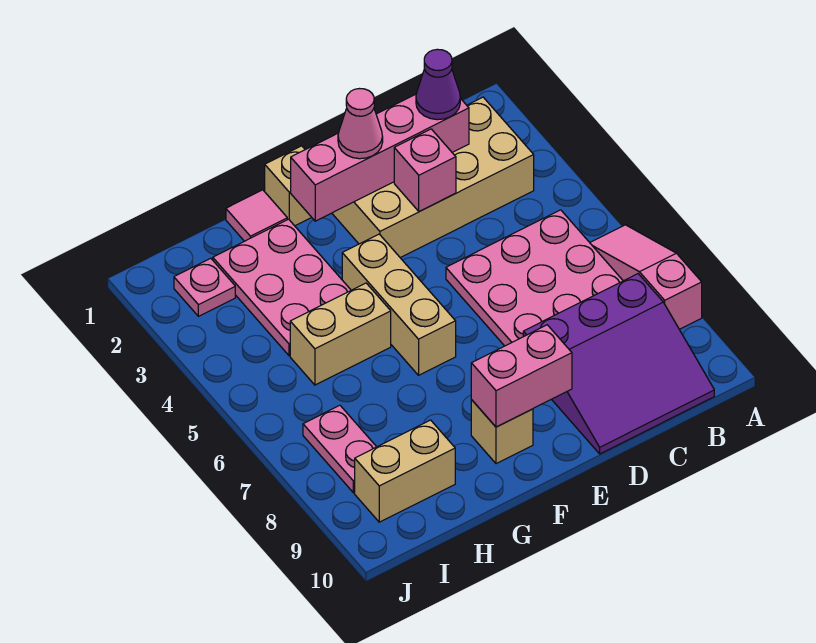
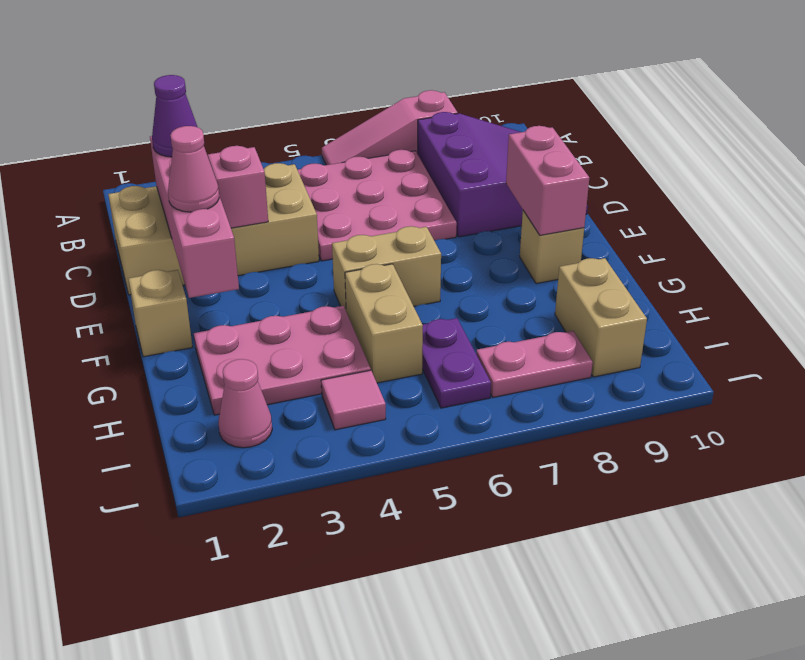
tan brick B2:E3 level 1 -> tan brick C1:D4 level 1
tan brick F4:F6 level 1 -> tan brick F5:F6 level 1
pink tile G1 level 1 -> pink tile I4 level 1
none -> purple plate H6:I6 level 1
pink plate I2 level 1 -> pink cone I2 level 1

